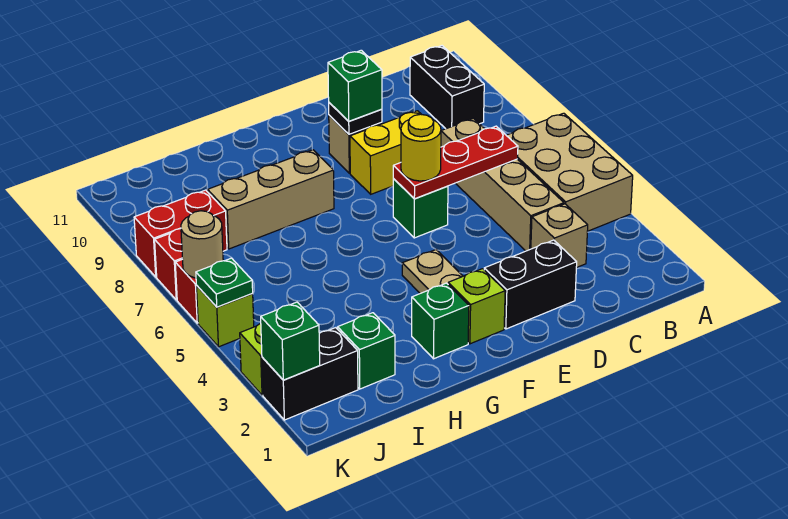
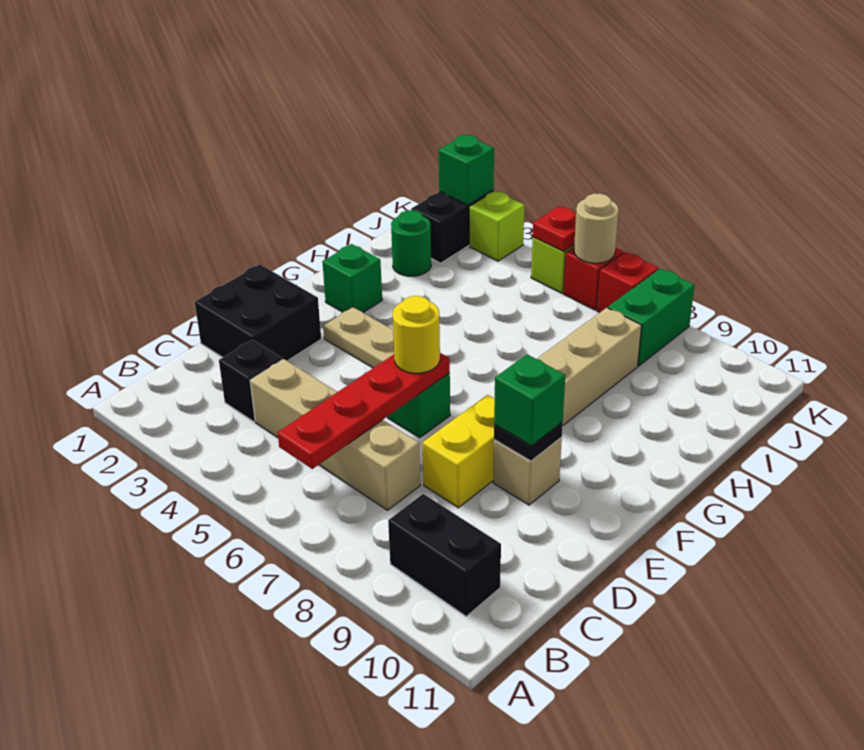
tan brick A4:B6 level 1 -> none
tan brick C3 level 1 -> black brick C3 level 1
red plate C6:E6 level 2 -> red plate B6:E6 level 2
black brick D2:E2 level 1 -> black brick D1:E2 level 1
lime brick F2 level 1 -> none
green brick I2 level 1 -> green round brick I2 level 1
red brick J8:K8 level 1 -> green brick J8:K8 level 1
green plate K5 level 2 -> red plate K5 level 2

